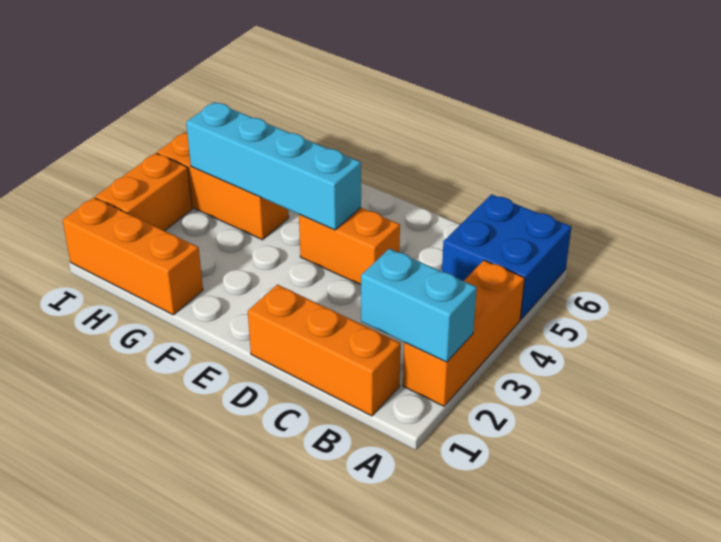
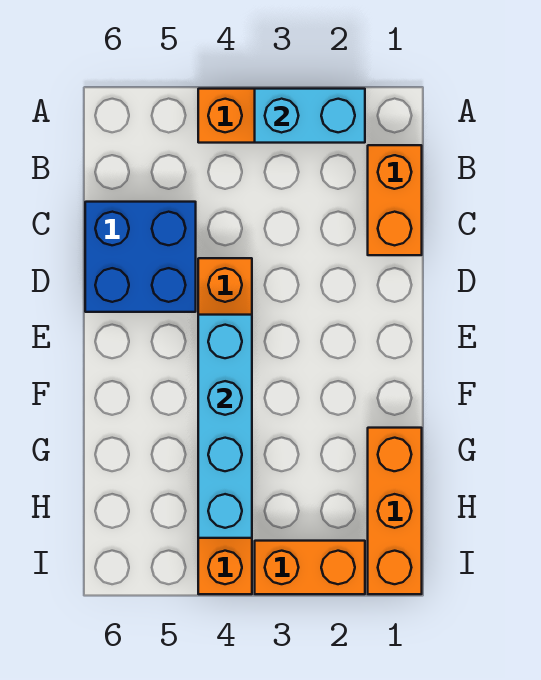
cyan brick A2:B2 level 2 -> cyan brick A2:A3 level 2
blue brick A5:B6 level 1 -> blue brick C5:D6 level 1
orange brick B1:D1 level 1 -> orange brick B1:C1 level 1

